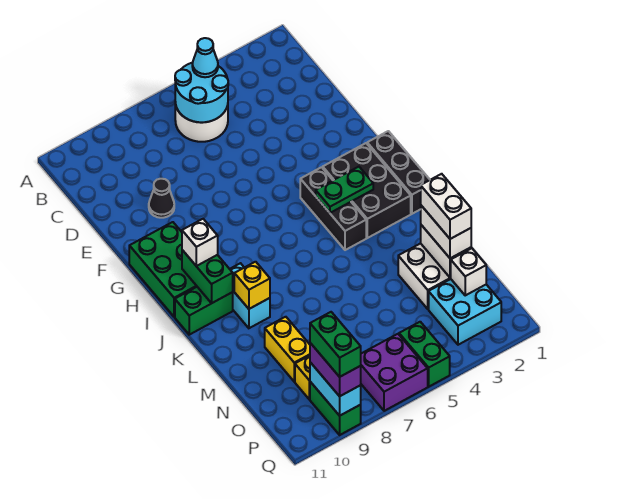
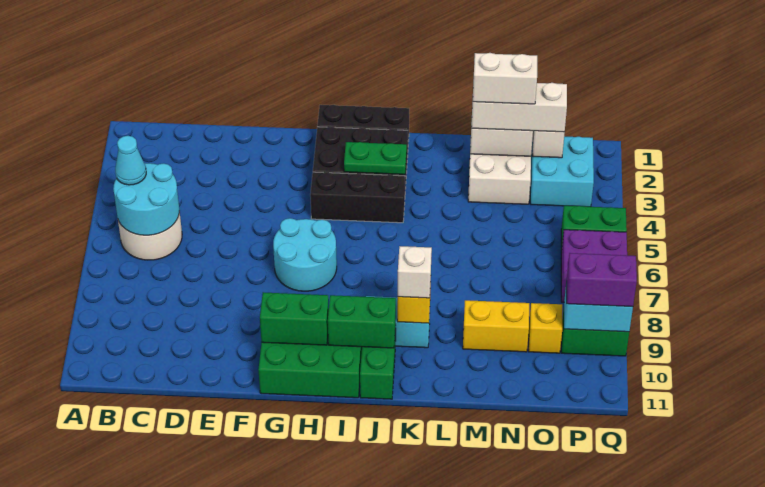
black cone E9 level 1 -> none
none -> cyan round brick G6:H7 level 1
green plate I3:I4 level 2 -> green plate I3:J3 level 2
white brick I10 level 3 -> white brick K9 level 3
white brick M2:N2 level 3 -> white brick M2:O2 level 3
green brick P9:Q9 level 4 -> green brick G10:H10 level 2

